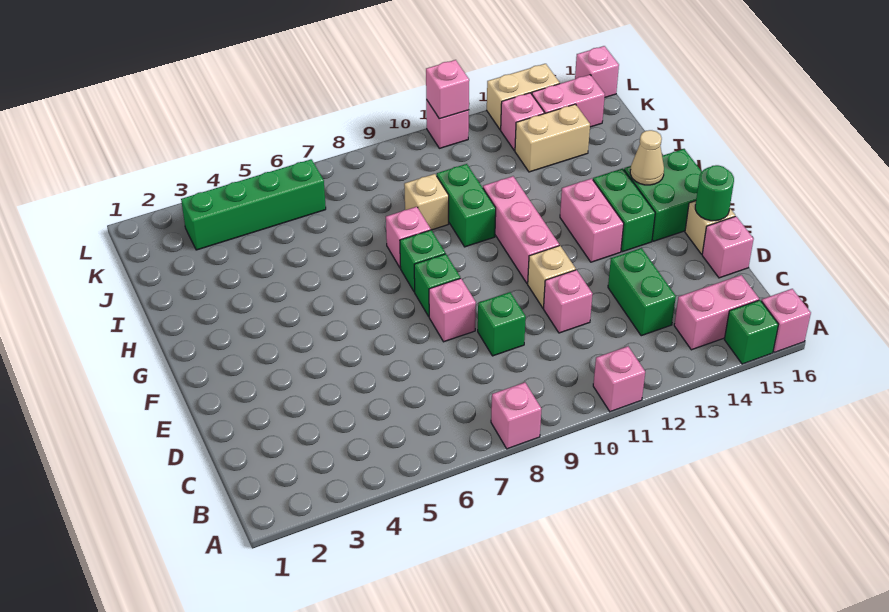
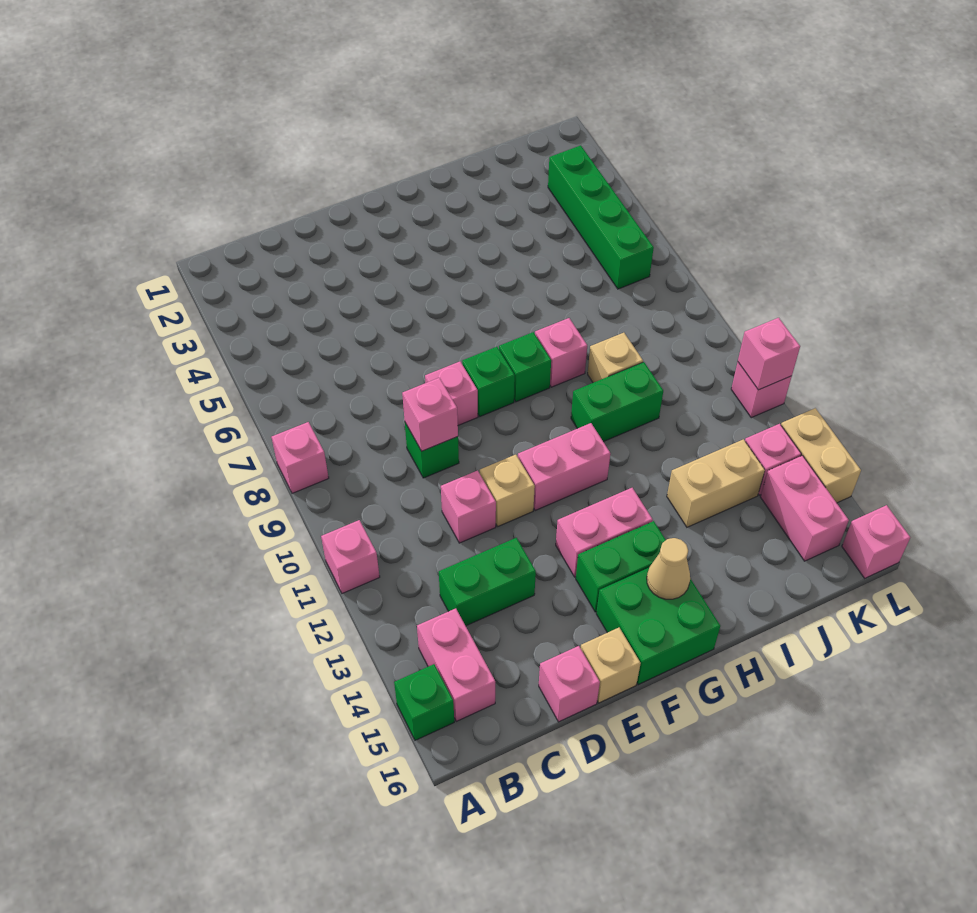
pink brick A16 level 1 -> pink brick D9 level 2
green round brick E16 level 2 -> none
pink brick F11:H11 level 1 -> pink brick F11:G11 level 1
tan brick J13:J14 level 1 -> tan brick I13:J13 level 1

